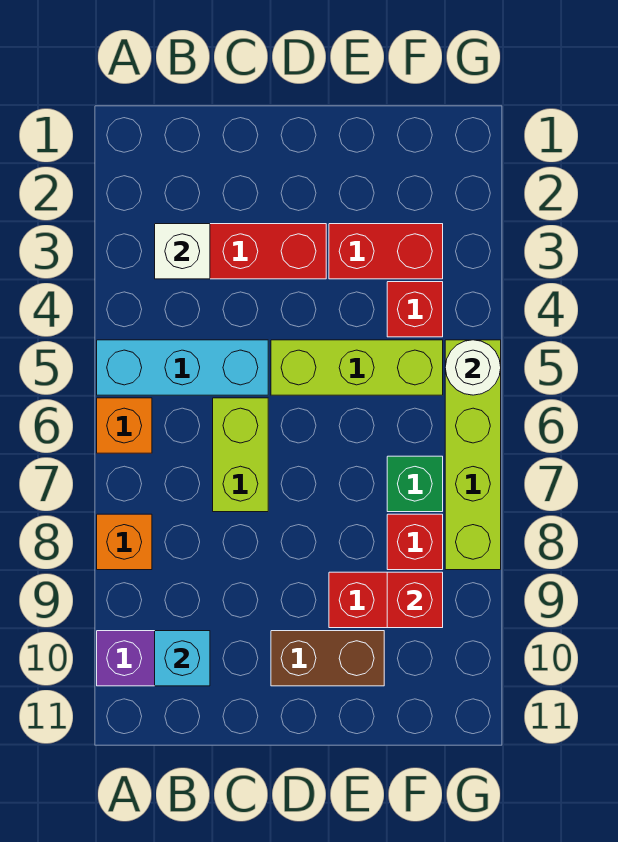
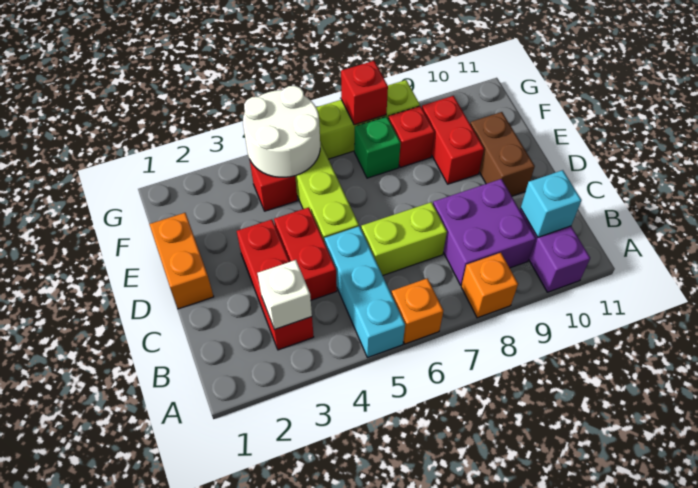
none -> purple brick B8:C9 level 1
none -> orange brick D1:E1 level 1
red brick E3:F3 level 1 -> red brick C4:D4 level 1
red brick F9 level 2 -> red brick G7 level 2
white round brick G5 level 2 -> white round brick F4:G5 level 2

